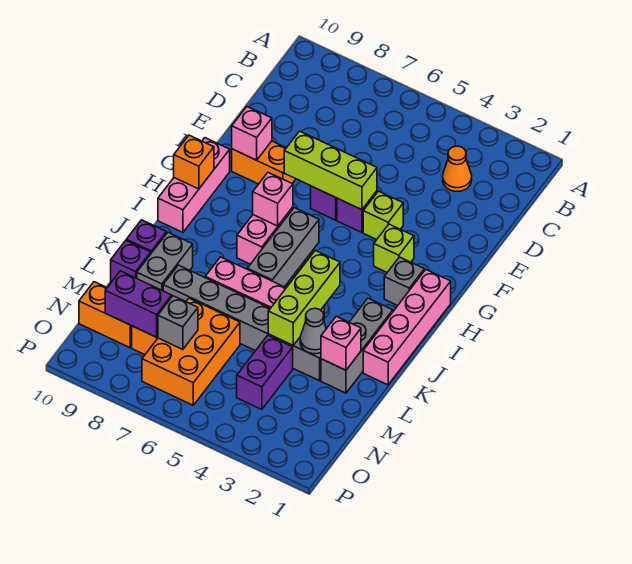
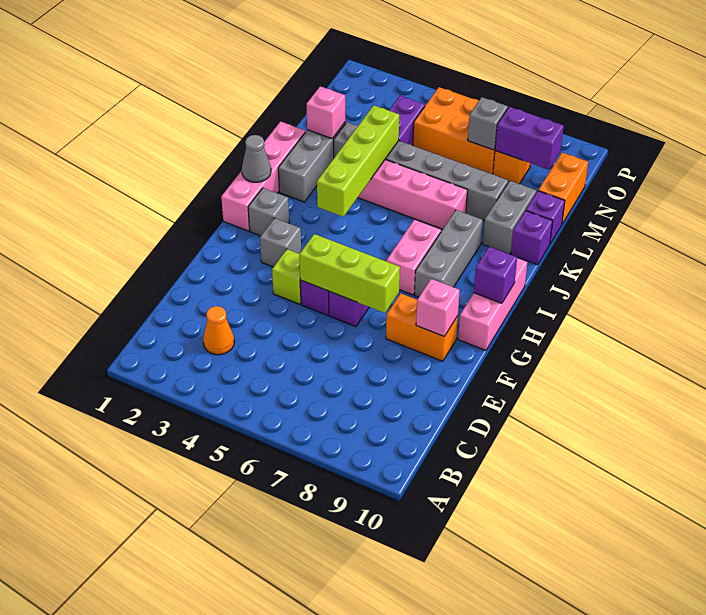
lime brick G3 level 1 -> grey brick G3 level 1
grey brick H6:J6 level 1 -> grey brick H8:J8 level 1
pink brick H7 level 2 -> none
orange brick H10 level 2 -> purple brick H10 level 2
lime brick J4:L4 level 2 -> lime brick I4:L4 level 2
grey cone L3 level 2 -> grey cone I1 level 2
orange brick M6:O7 level 1 -> orange brick N5:O7 level 1
orange brick N9:N10 level 1 -> orange brick M10:N10 level 1

